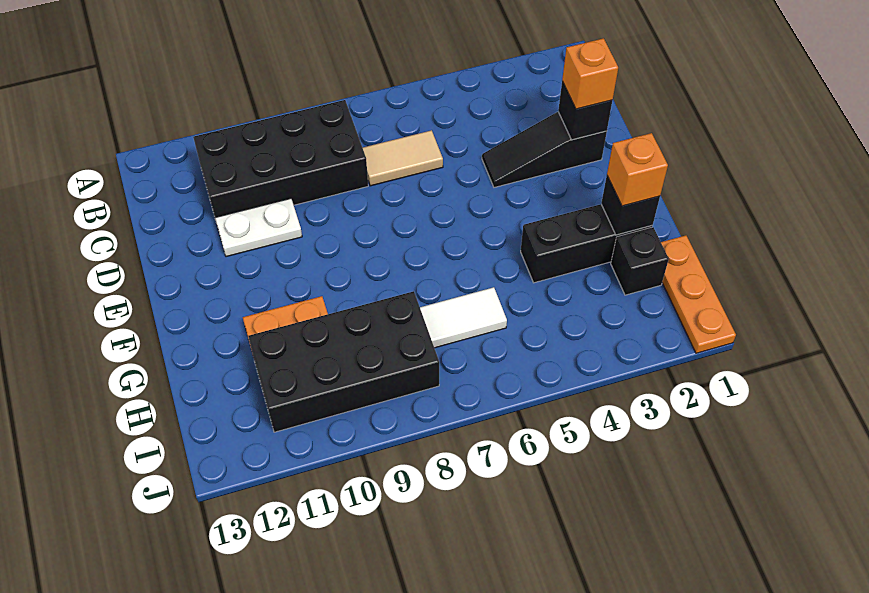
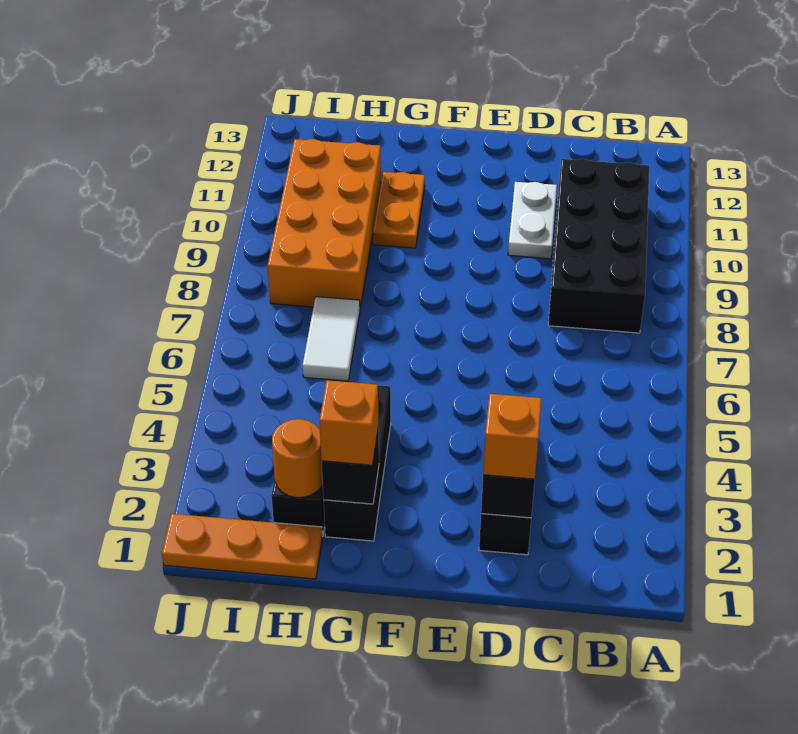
tan tile C6:C7 level 1 -> none
none -> orange round brick H2 level 2
black brick H8:I11 level 1 -> orange brick H8:I11 level 1

